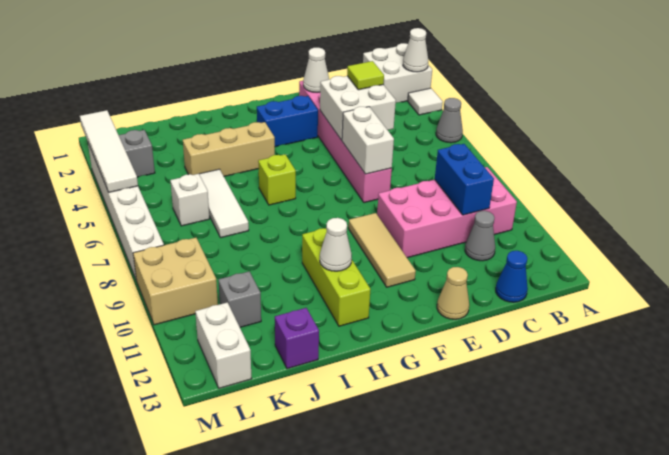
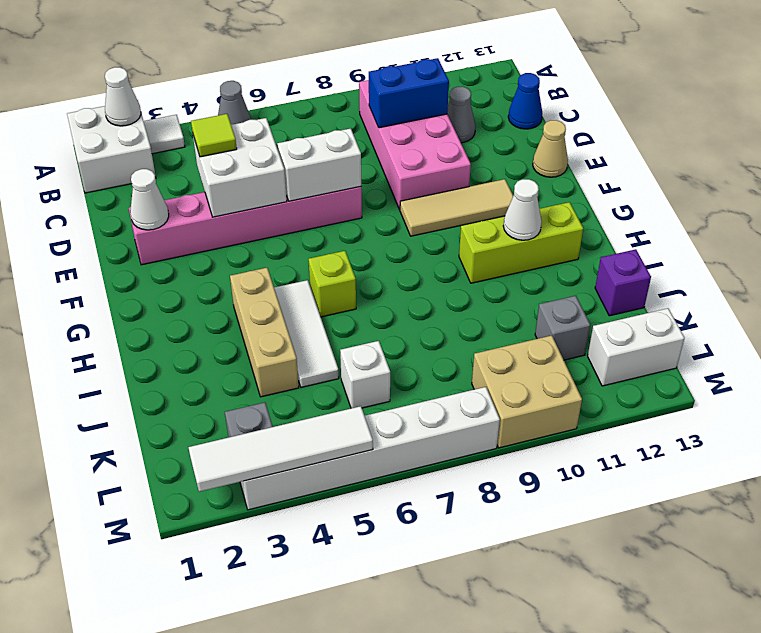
blue brick F3:G3 level 1 -> none
white tile J5:J7 level 1 -> white tile H5:J5 level 1

